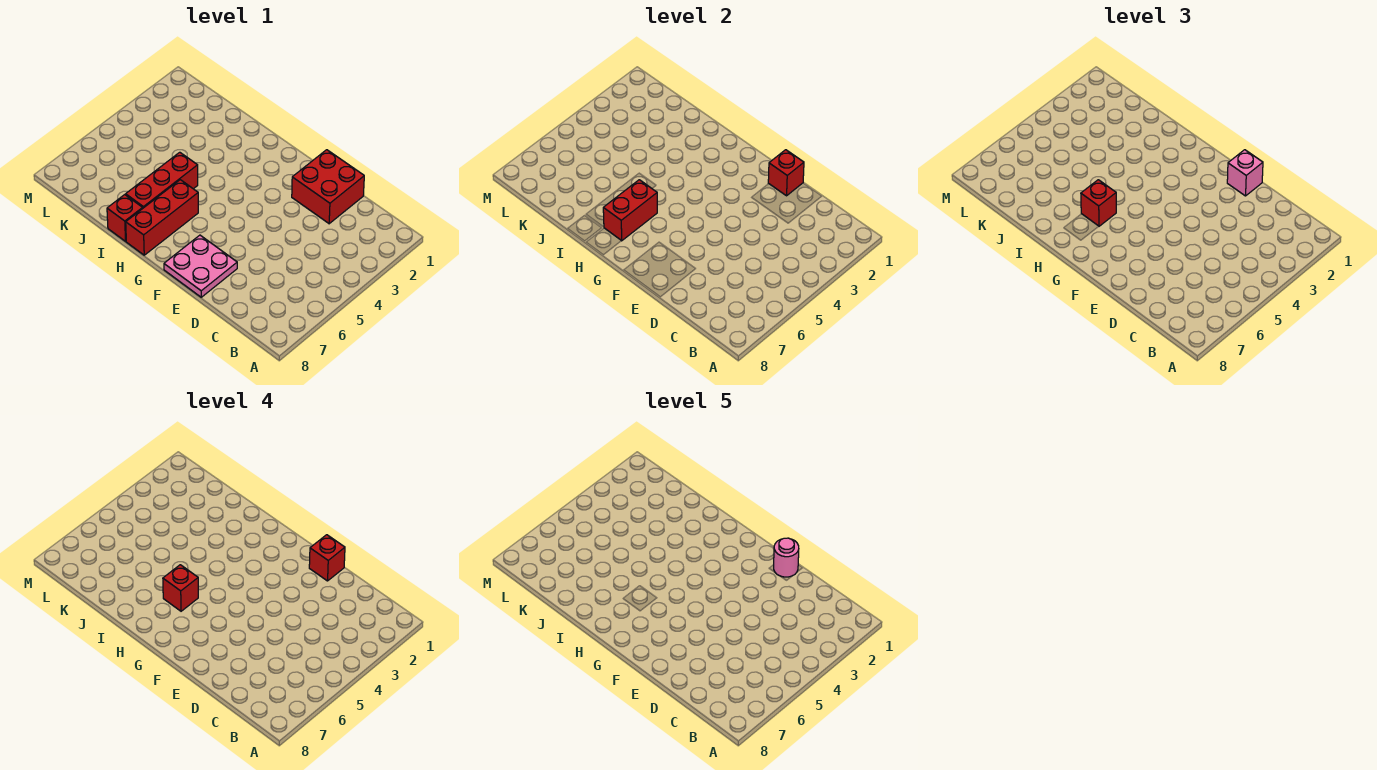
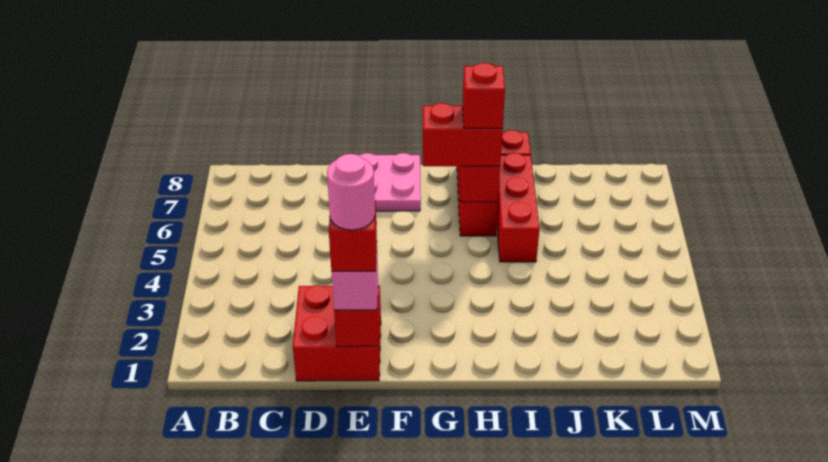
red brick H6 level 3 -> red brick G6:H6 level 3

